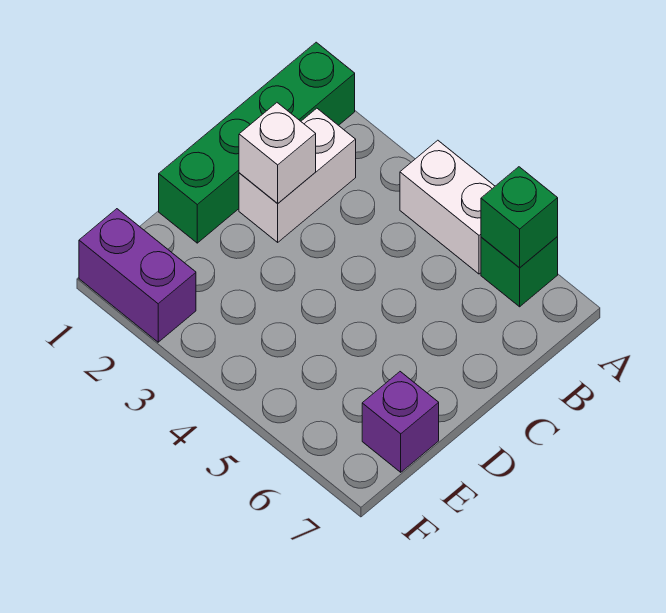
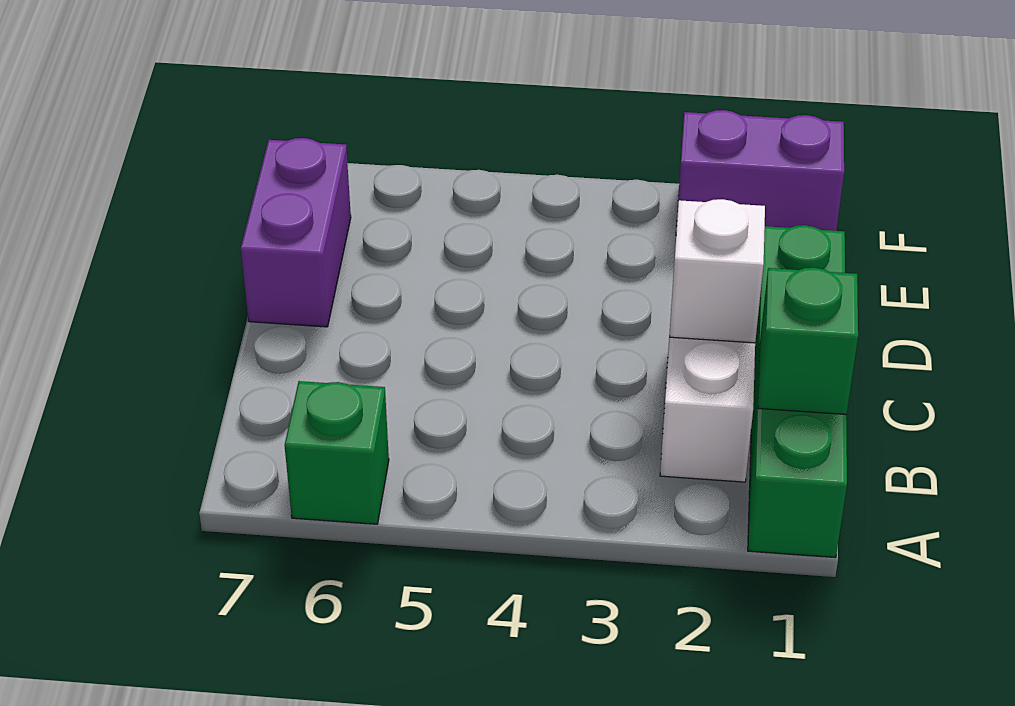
white brick A4:A5 level 1 -> none
green brick A6 level 2 -> green brick B1 level 2
purple brick E7 level 1 -> purple brick D7:E7 level 1

